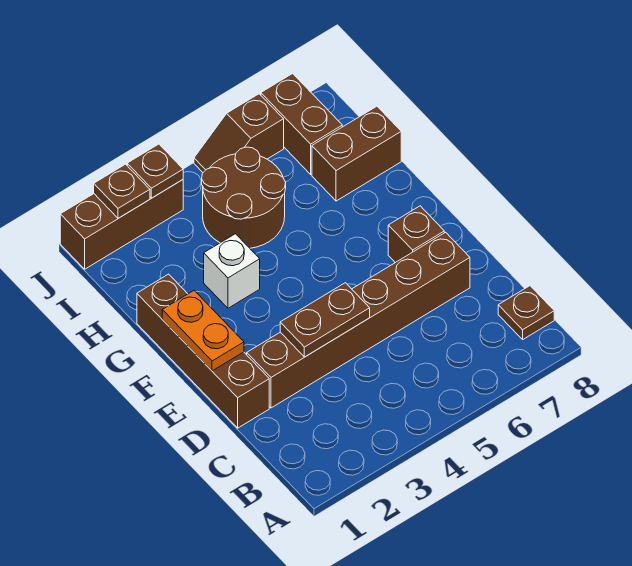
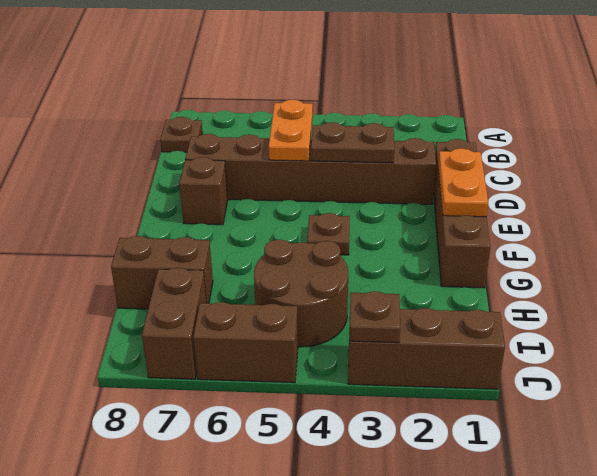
none -> orange plate C5:D5 level 2
white brick G3 level 1 -> none
brown plate J2 level 2 -> brown plate F4 level 1
brown slope J5:J6 level 1 top 6 -> brown brick J5:J6 level 1

